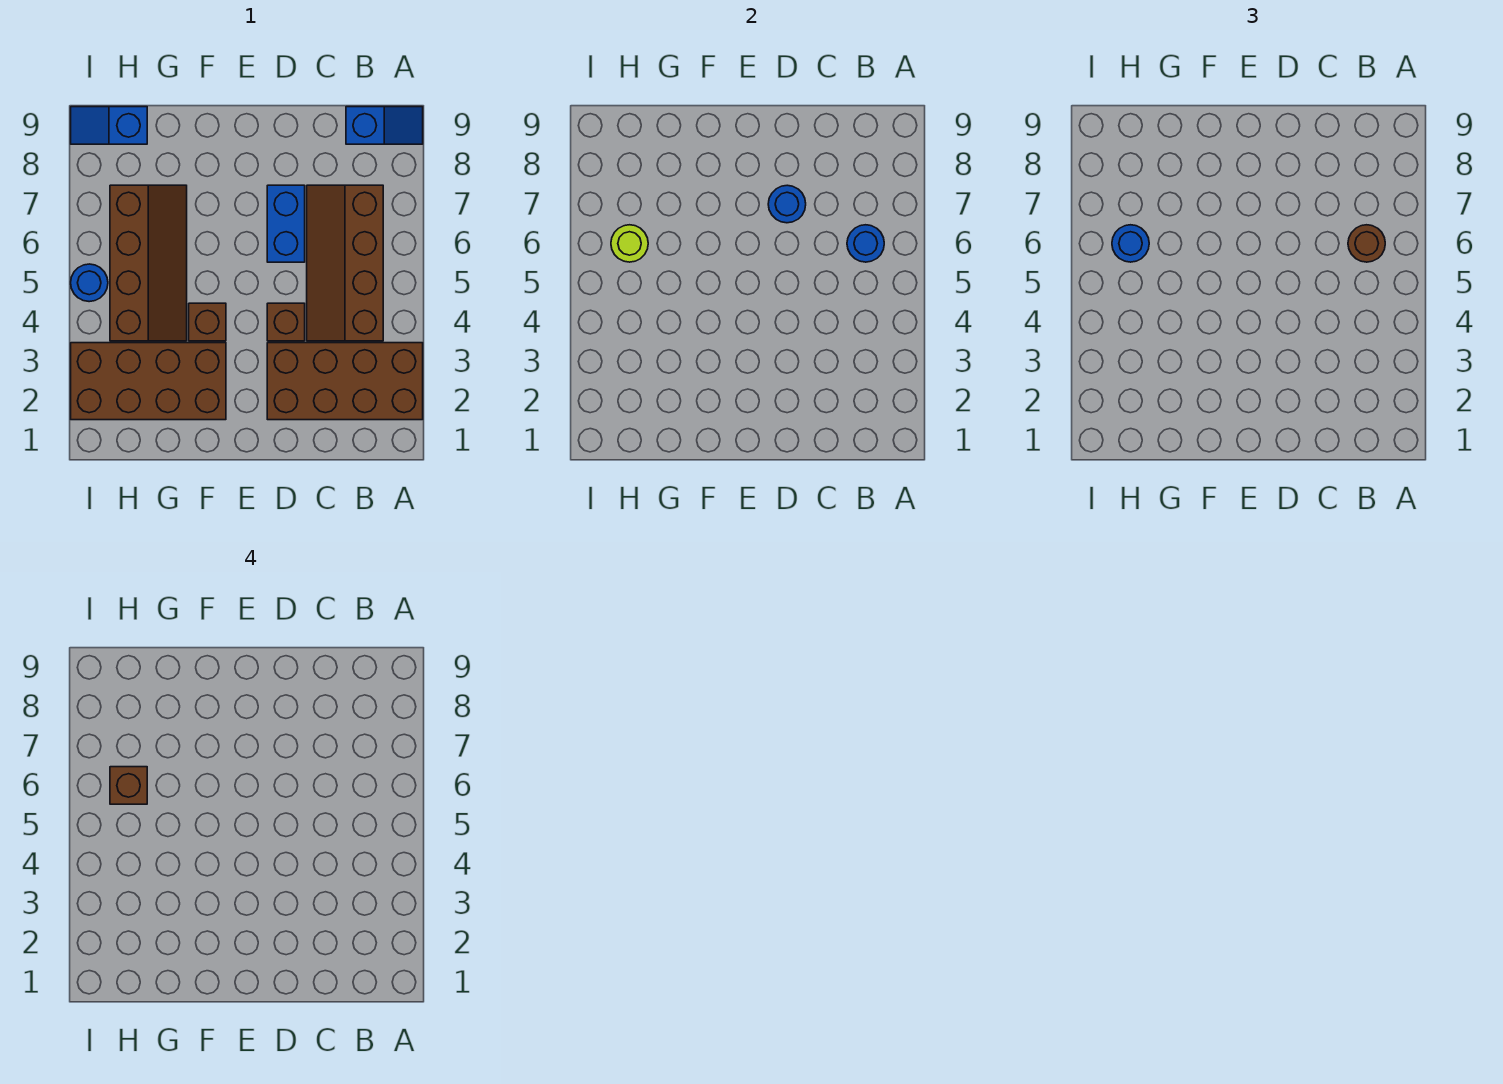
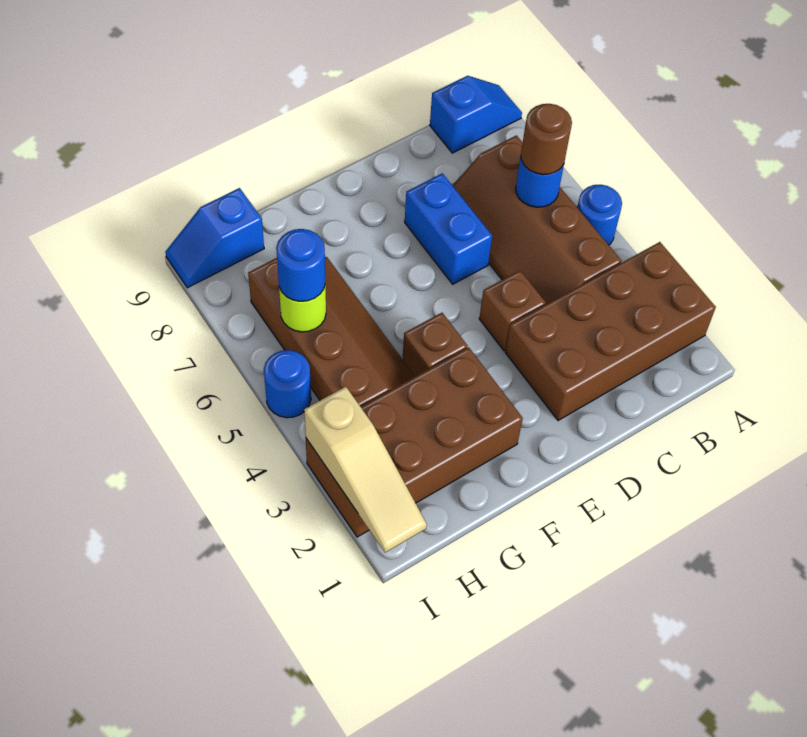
blue round brick D7 level 2 -> blue round brick A5 level 1
brown brick H6 level 4 -> none
none -> tan slope I1:I3 level 2 top 3

